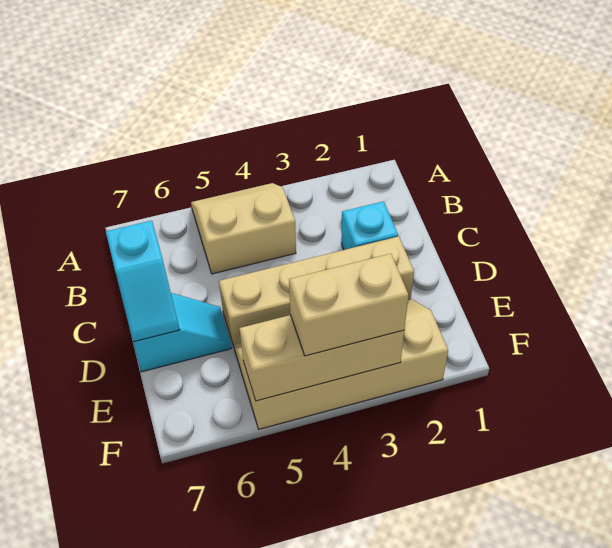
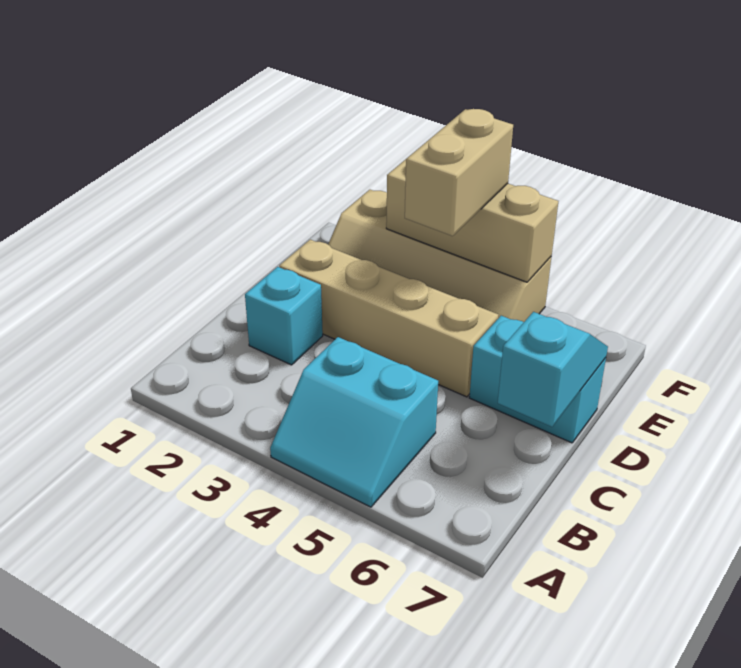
tan slope A4:B5 level 1 top B -> cyan slope A4:B5 level 1 top B
cyan slope D6:D7 level 1 top 7 -> cyan brick D6:D7 level 1
tan brick F3:F4 level 3 -> tan brick E4:F4 level 3

